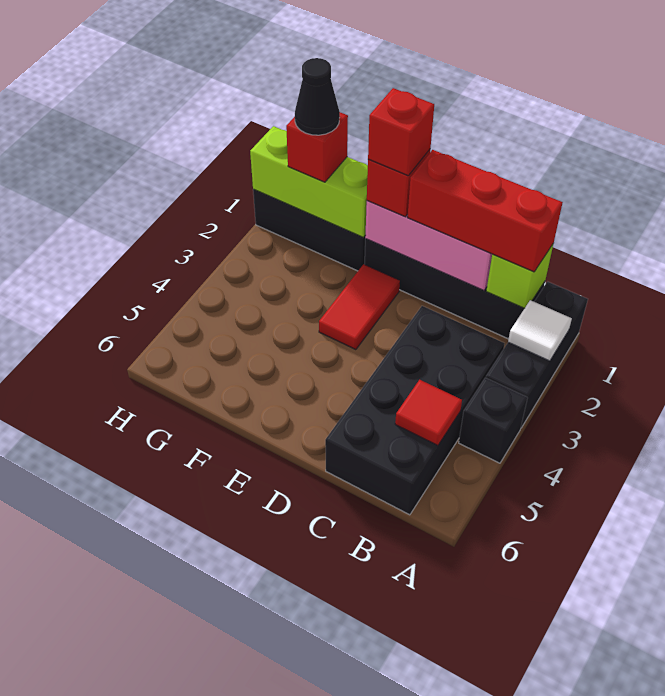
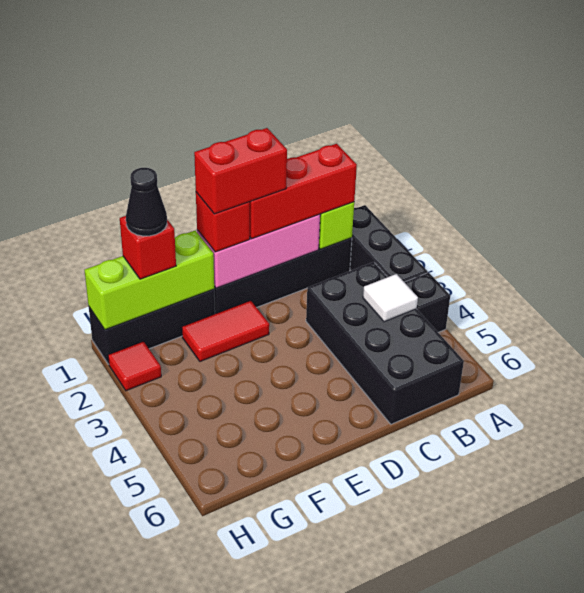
white tile A2 level 2 -> white tile B4 level 2
red tile B5 level 2 -> red tile H2 level 1
red brick E1 level 4 -> red brick D1:E1 level 4
red tile E2:E3 level 1 -> red tile E2:F2 level 1

